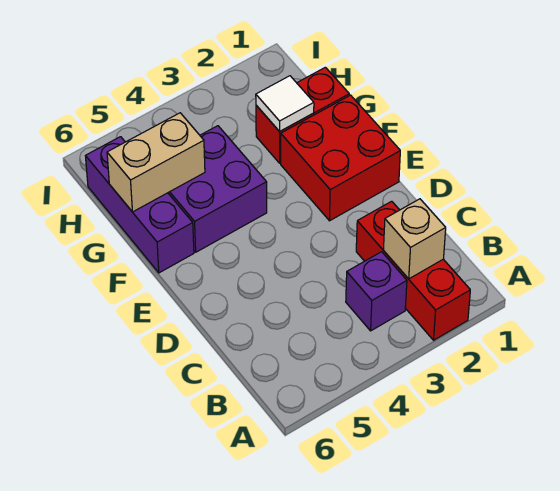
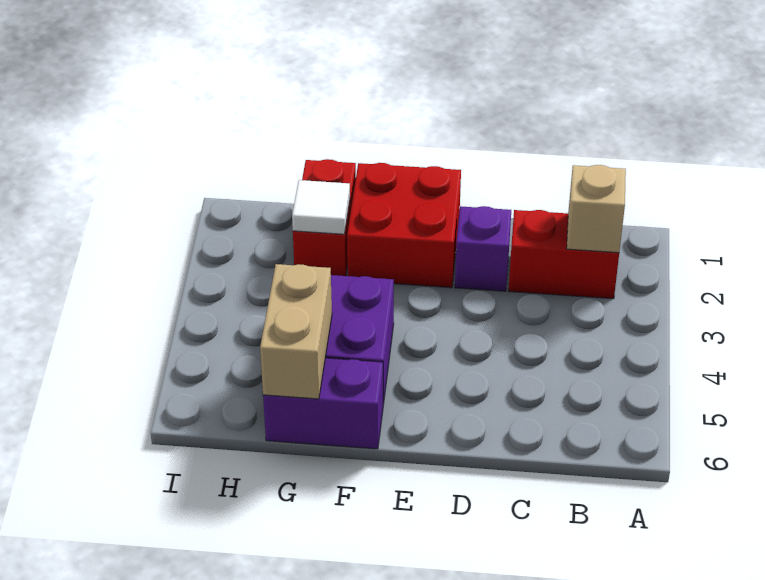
red brick A2:C2 level 1 -> red brick B2:C2 level 1
purple brick B3 level 1 -> purple brick D2 level 1
purple brick F6:H6 level 1 -> purple brick F6:G6 level 1

